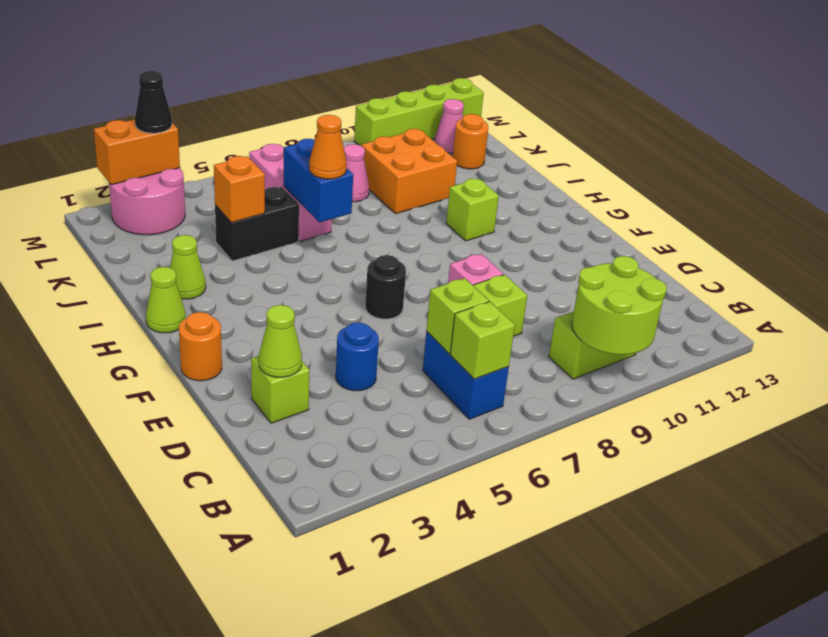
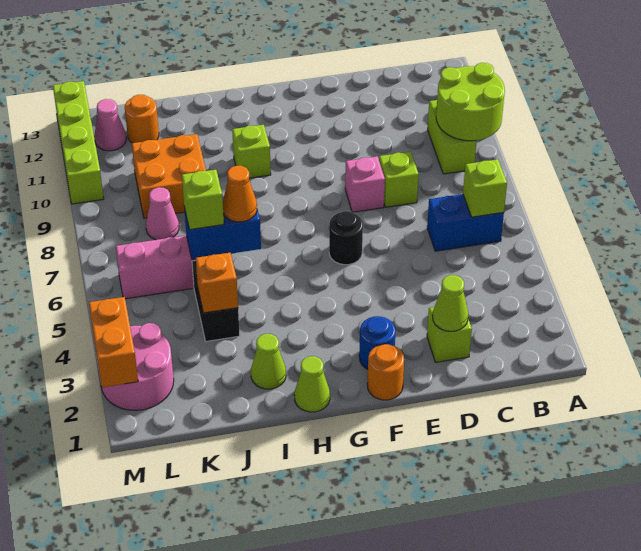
lime brick C6 level 2 -> lime brick J6 level 3
blue round brick D4 level 1 -> blue round brick F2 level 1
black cone M3 level 3 -> none

